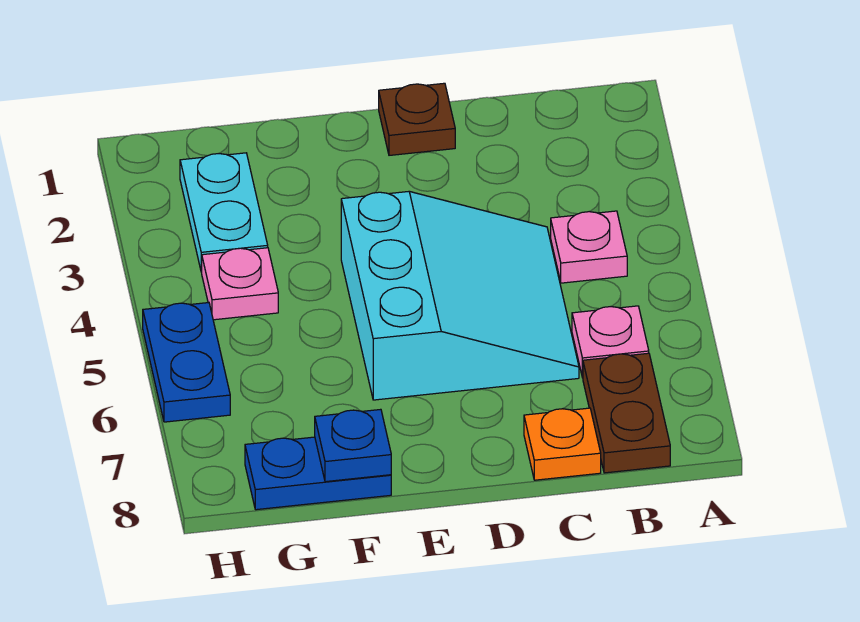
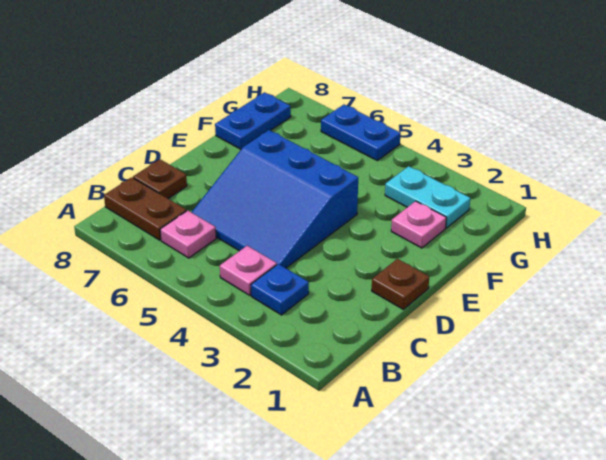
cyan slope C4:E6 level 1 top E -> blue slope C4:E6 level 1 top E
orange plate C8 level 1 -> brown plate C8 level 1
blue plate F8 level 2 -> blue plate B3 level 1
pink plate G4 level 1 -> pink plate F2 level 1

